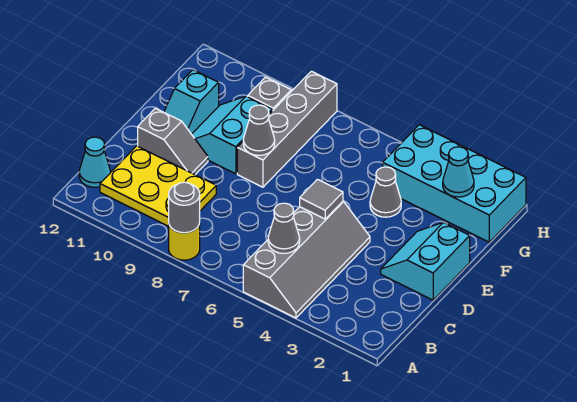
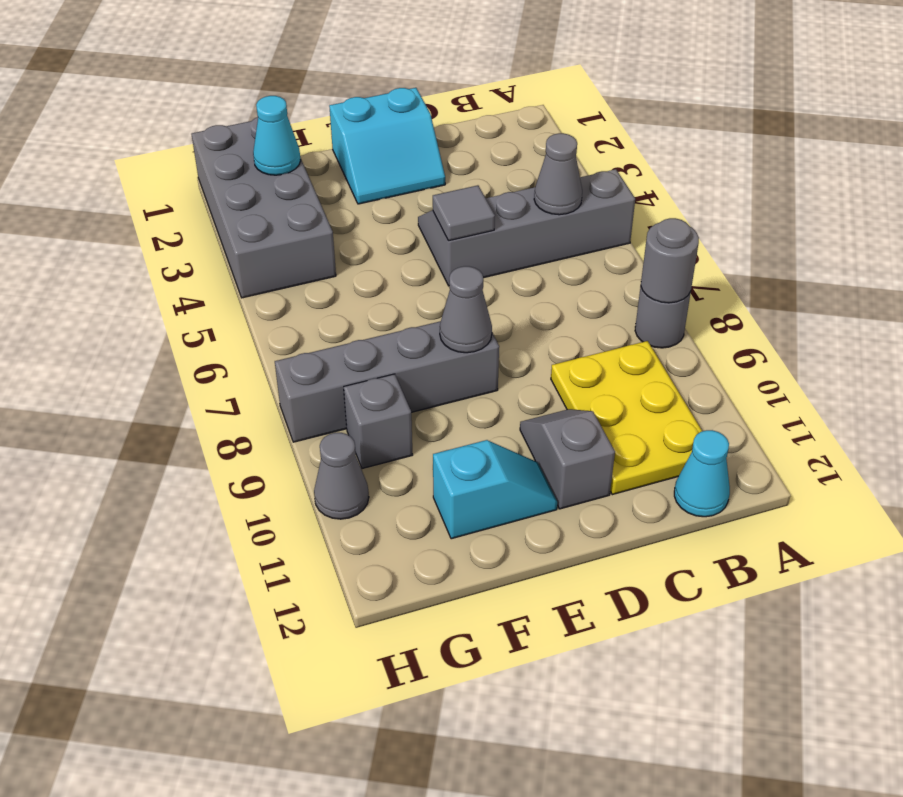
yellow round brick A8 level 1 -> grey round brick A8 level 1
cyan slope E9:F10 level 1 top 9 -> none
grey cone F4 level 1 -> grey cone H10 level 1
cyan brick G1:H4 level 1 -> grey brick G1:H4 level 1

